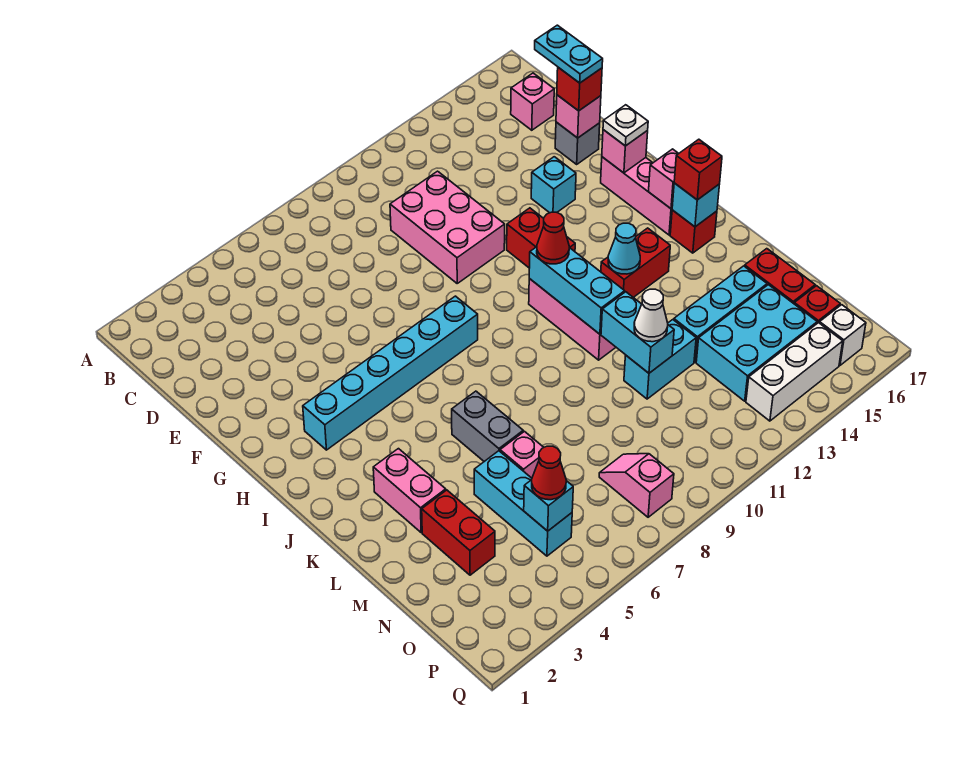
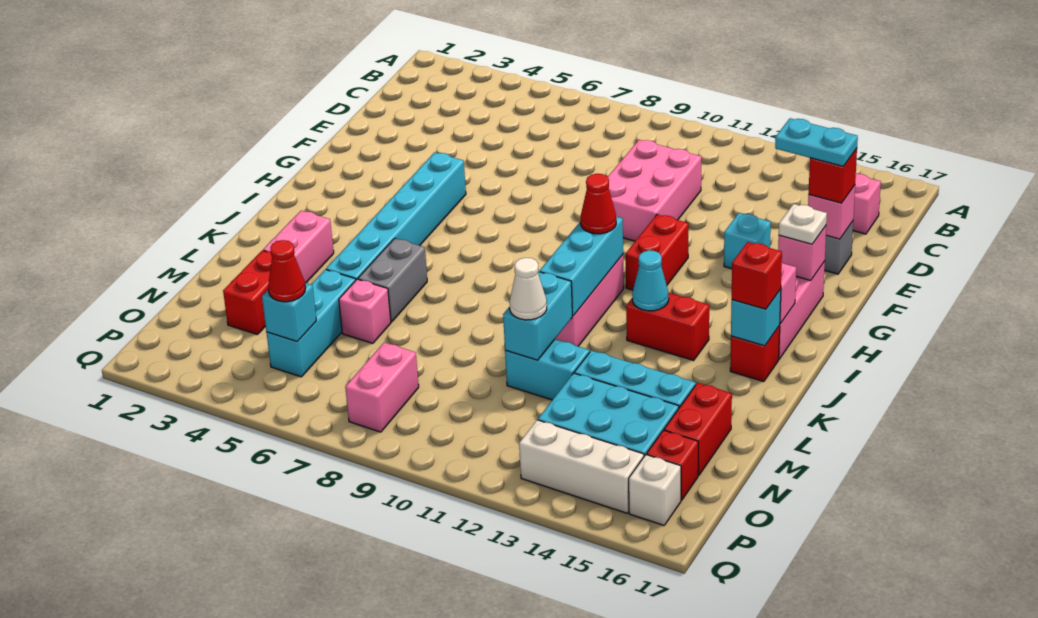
cyan plate D16:E16 level 4 -> cyan plate E15:E16 level 4
cyan brick H3:H8 level 1 -> cyan brick G5:L5 level 1
pink slope O8:P8 level 1 top P -> pink brick O8:P8 level 1

